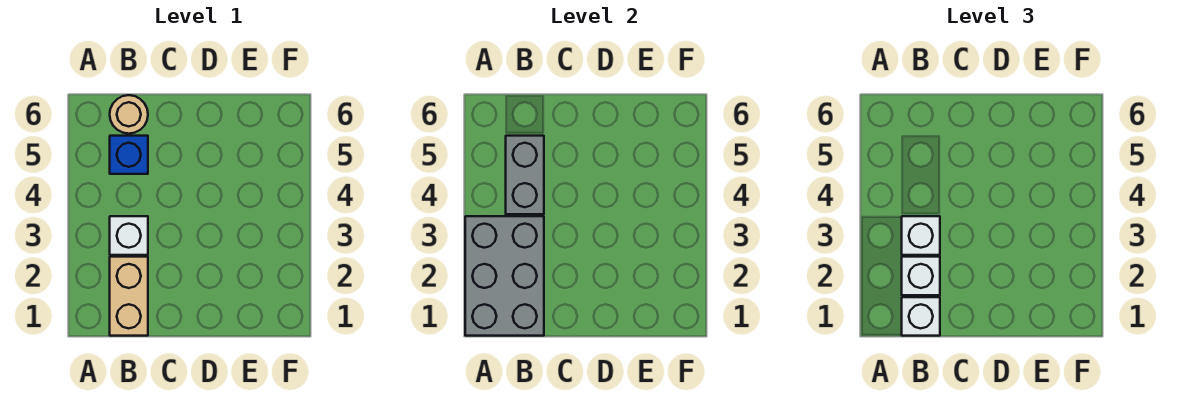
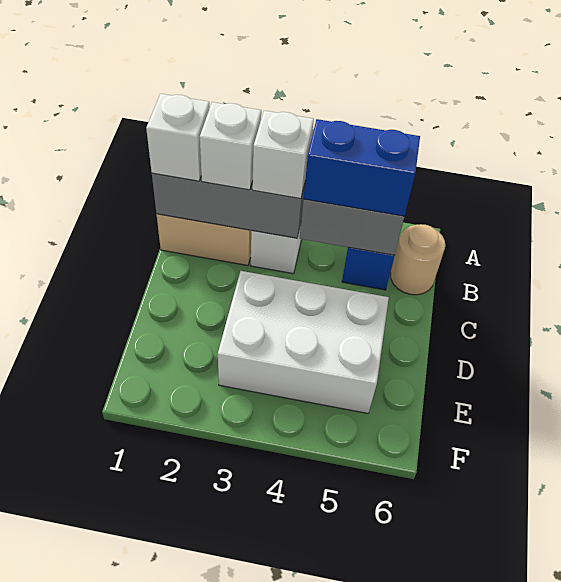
none -> blue brick B4:B5 level 3
none -> white brick D3:E5 level 1

